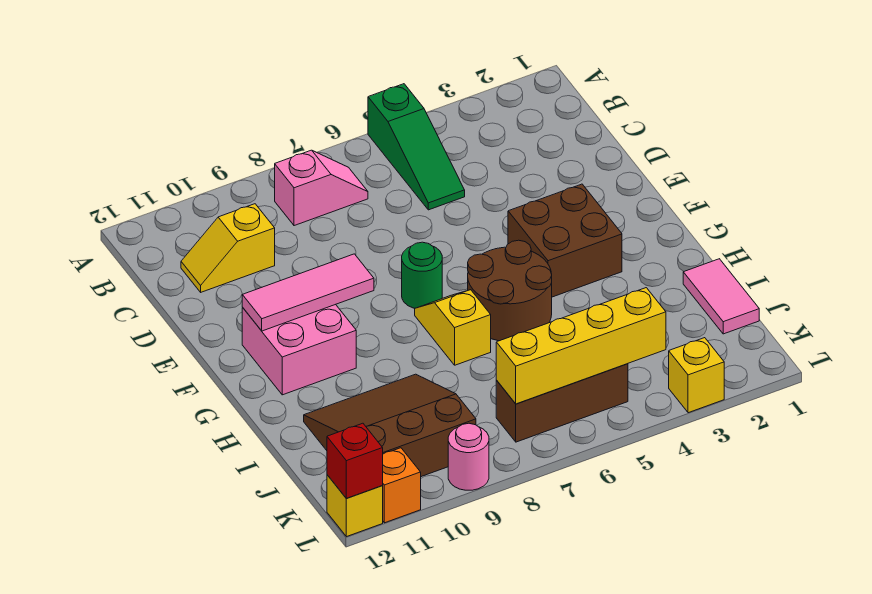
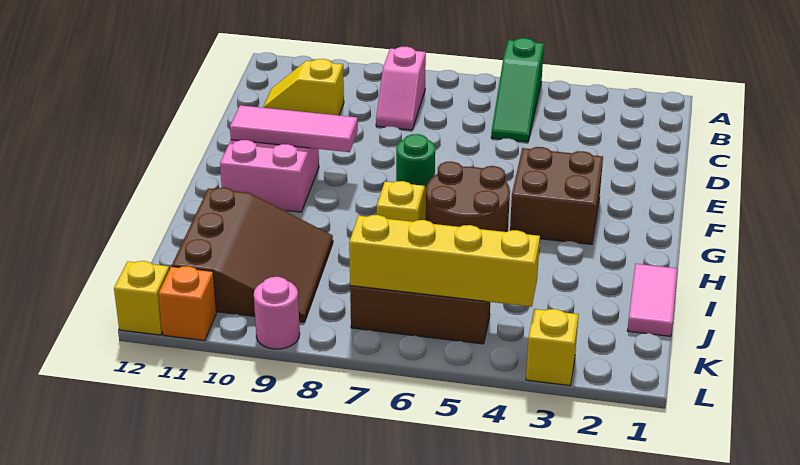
pink slope B7:B8 level 1 top 8 -> pink slope B8:C8 level 1 top B
brown slope I9:K11 level 1 top K -> brown slope I9:K11 level 1 top 11
red brick L12 level 2 -> none

